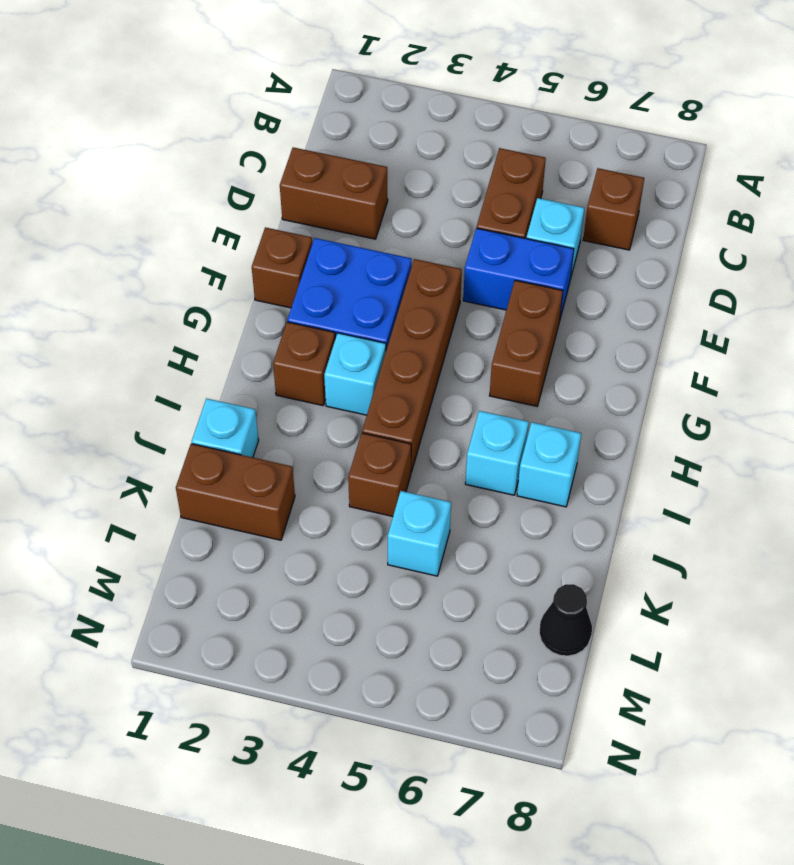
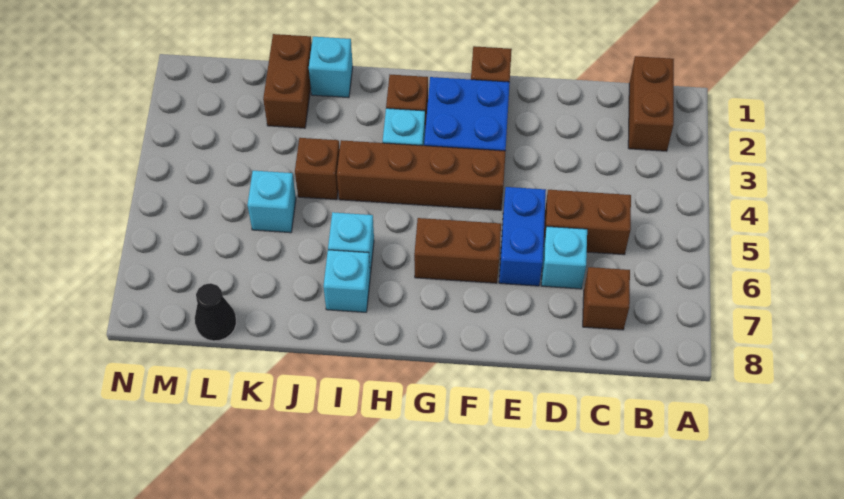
brown brick D1:D2 level 1 -> brown brick B1:B2 level 1

